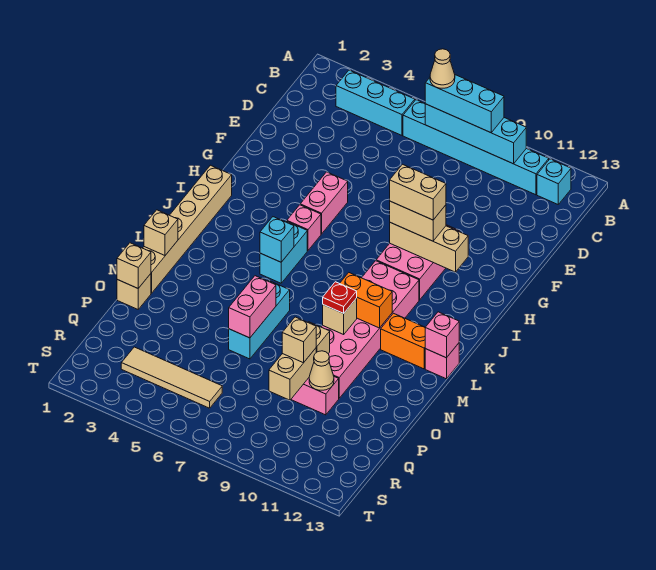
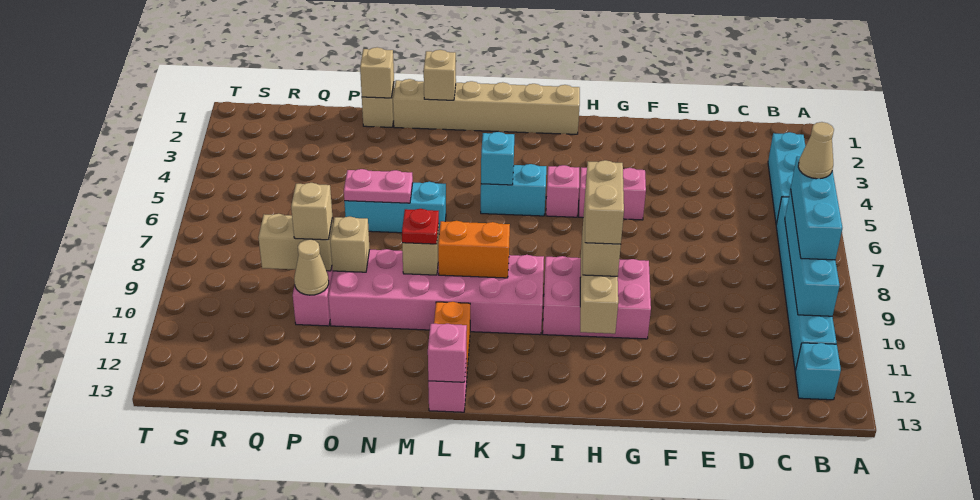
orange brick L9:L10 level 2 -> orange brick K9:L9 level 2
pink brick N6:O6 level 2 -> pink plate N6:O6 level 2
tan tile R3:R6 level 1 -> none

